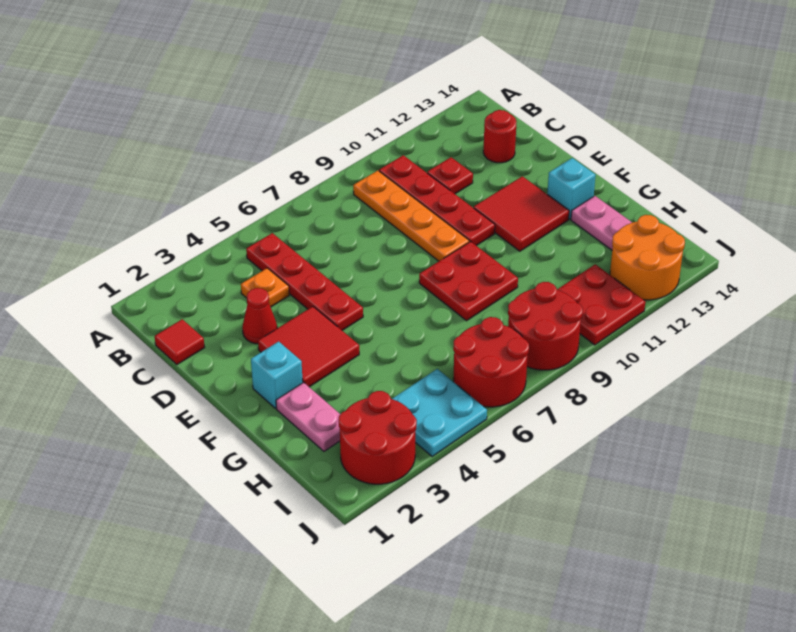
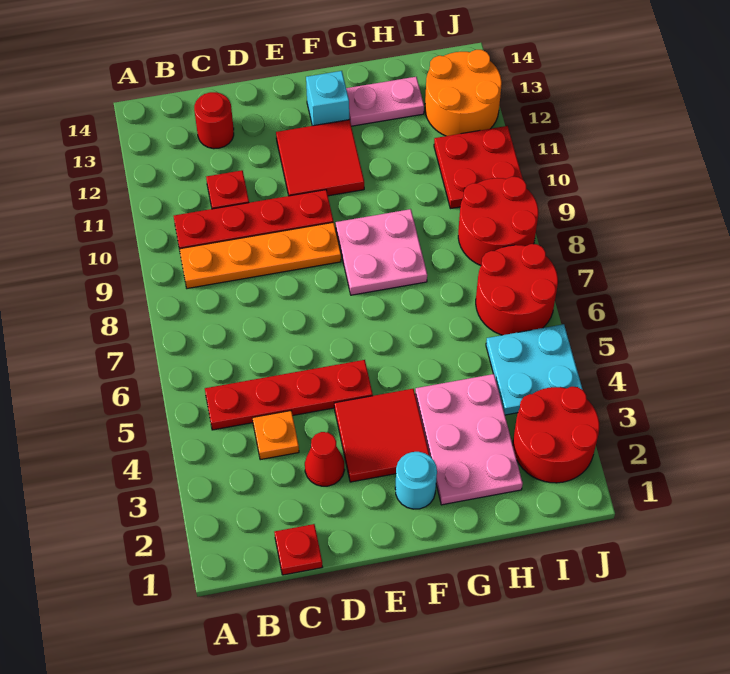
red tile C1 level 1 -> red plate C1 level 1
cyan brick F2 level 1 -> cyan round brick F2 level 1
red plate F8:G9 level 1 -> pink plate F8:G9 level 1
pink plate G2:H2 level 1 -> pink plate G2:H4 level 1

